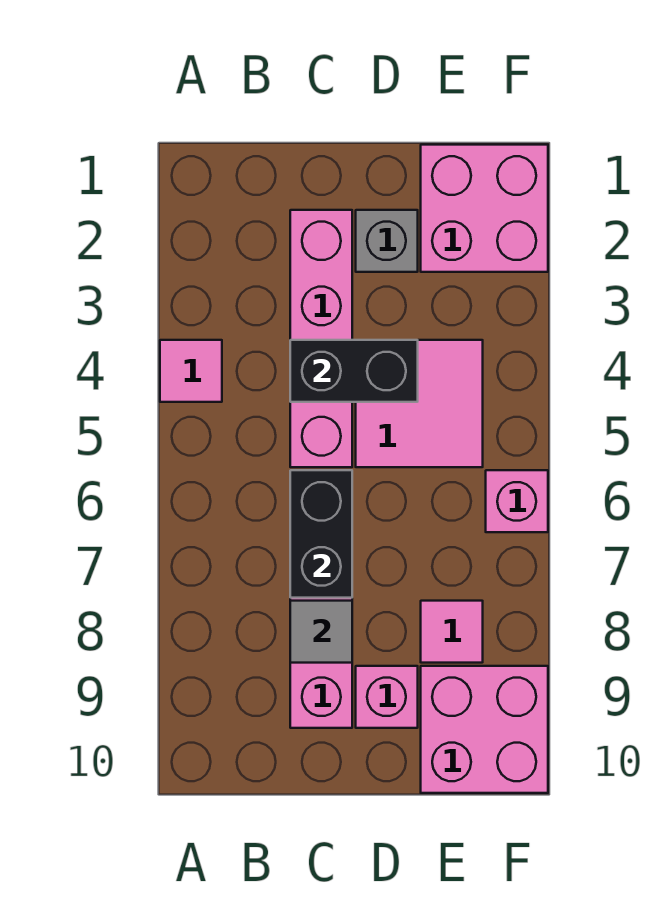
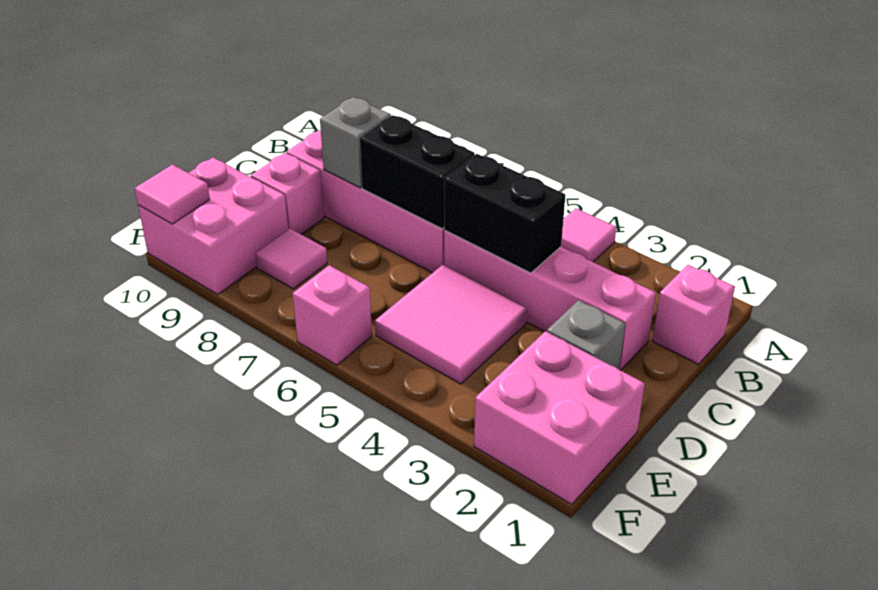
none -> pink brick B1 level 1
black brick C4:D4 level 2 -> black brick C4:C5 level 2
grey tile C8 level 2 -> grey brick C8 level 2
none -> pink tile F10 level 2

